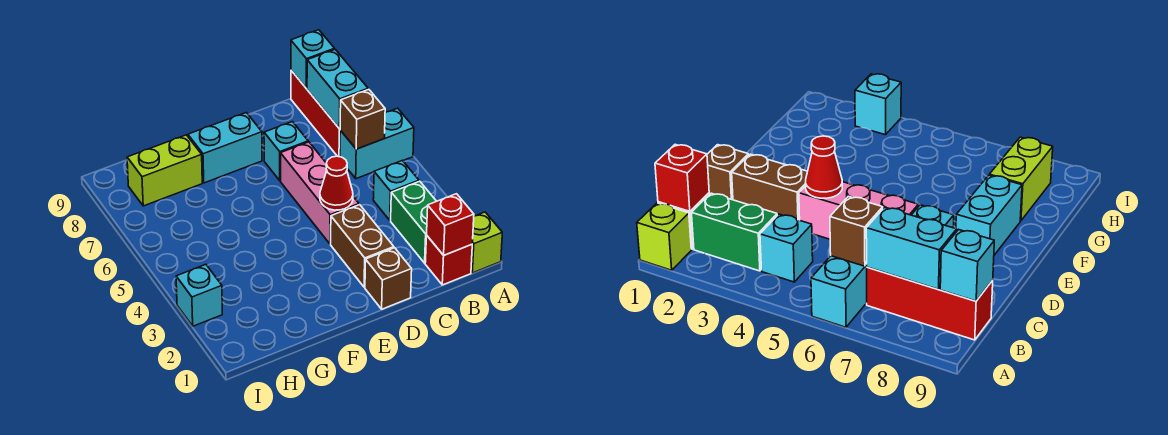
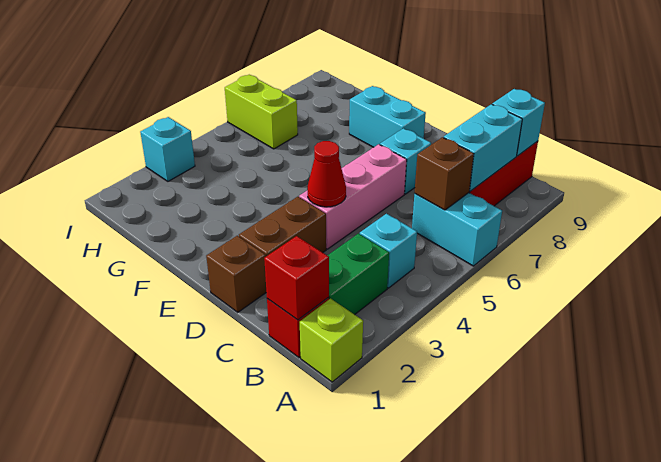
lime brick G8:H8 level 1 -> lime brick H6:I6 level 1

